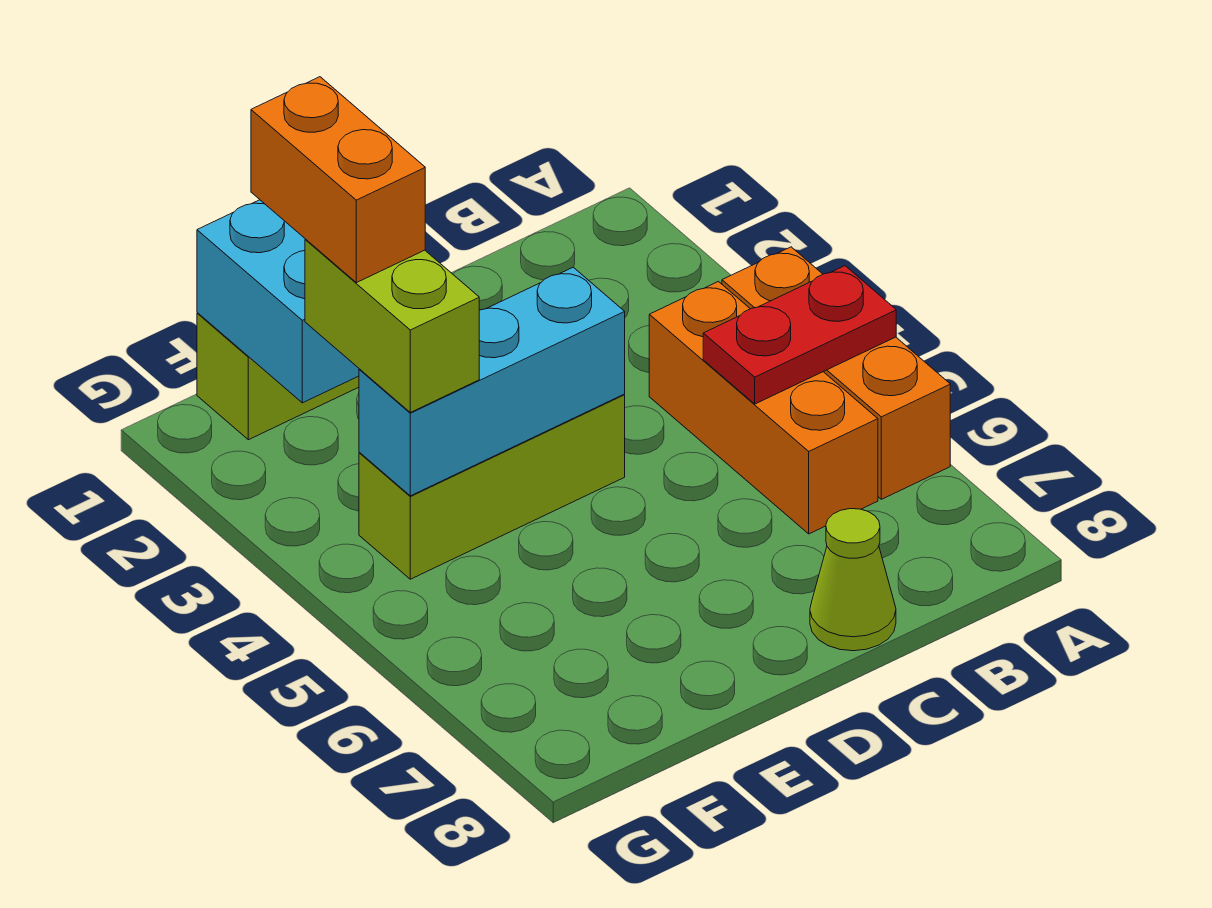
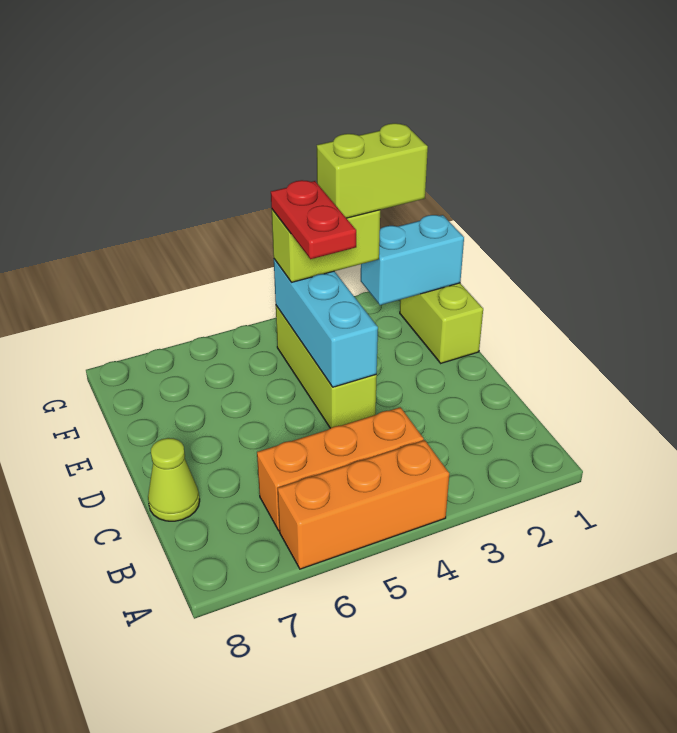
red plate A5:B5 level 2 -> red plate E4:F4 level 4
orange brick F2:F3 level 4 -> lime brick F2:F3 level 4

